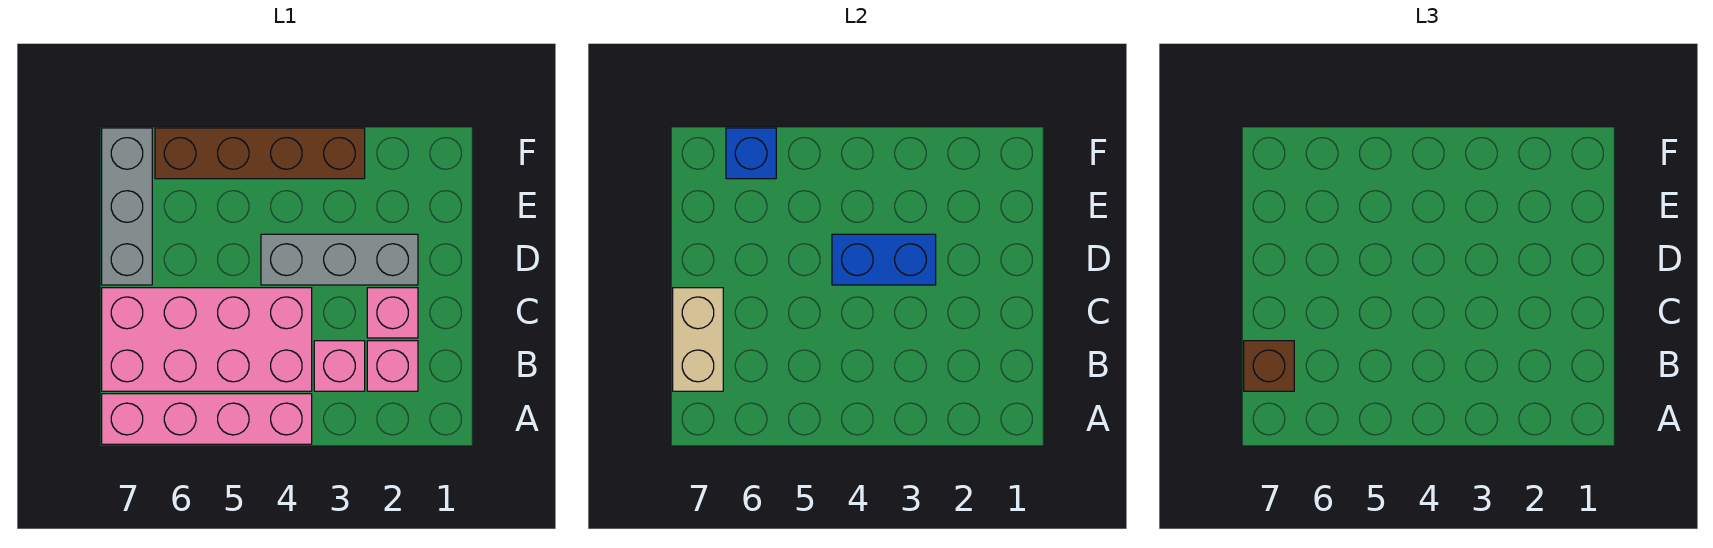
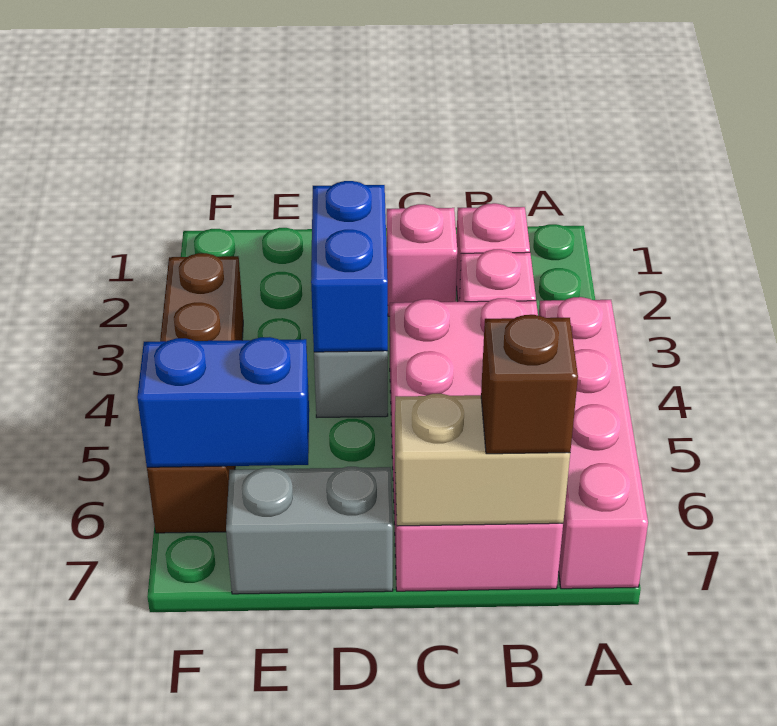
grey brick D7:F7 level 1 -> grey brick D7:E7 level 1
blue brick F6 level 2 -> blue brick E6:F6 level 2

